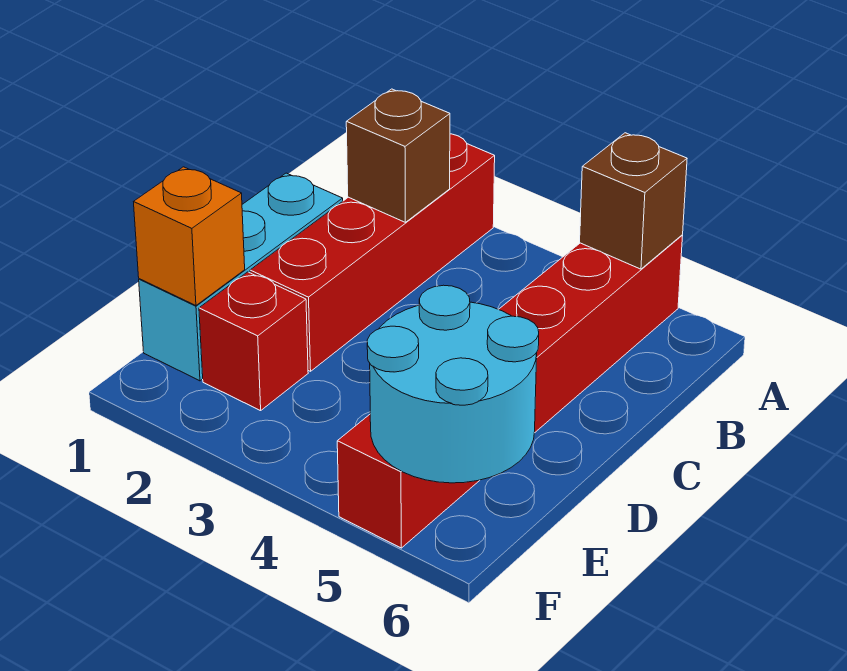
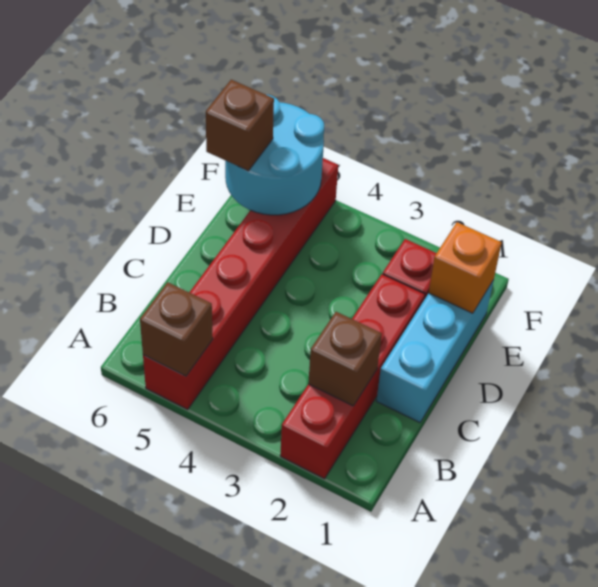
none -> brown brick E6 level 3

